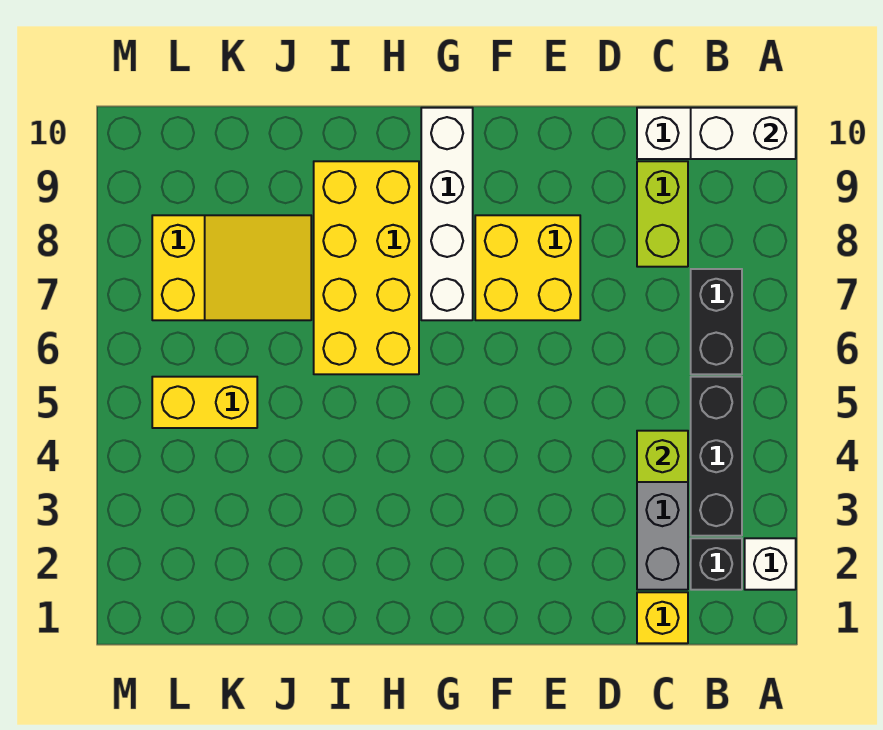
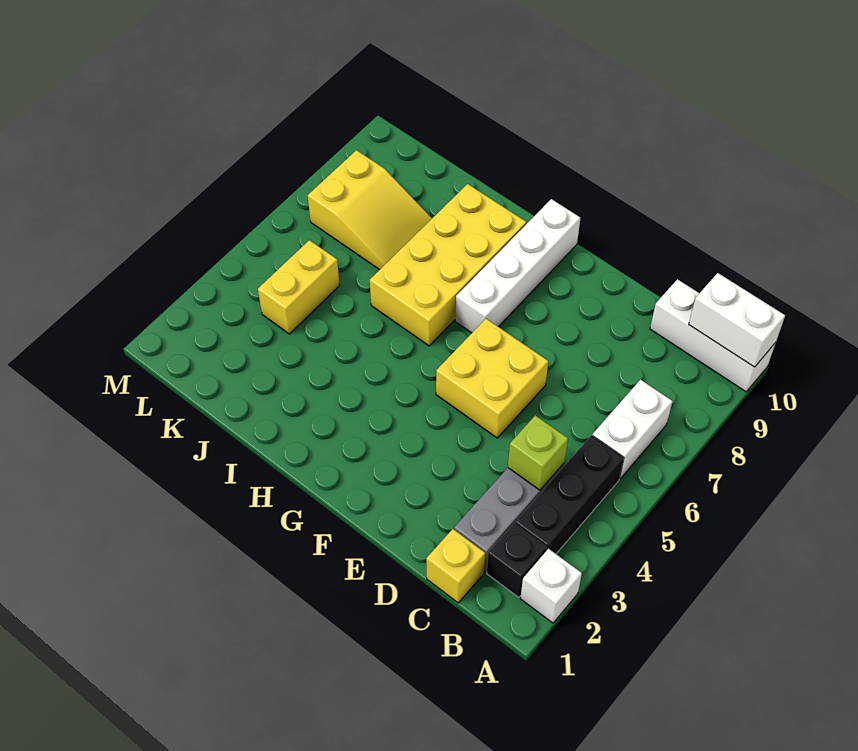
black brick B6:B7 level 1 -> white brick B6:B7 level 1
lime brick C8:C9 level 1 -> none
yellow brick E7:F8 level 1 -> yellow brick E5:F6 level 1
yellow brick K5:L5 level 1 -> yellow brick K4:K5 level 1

